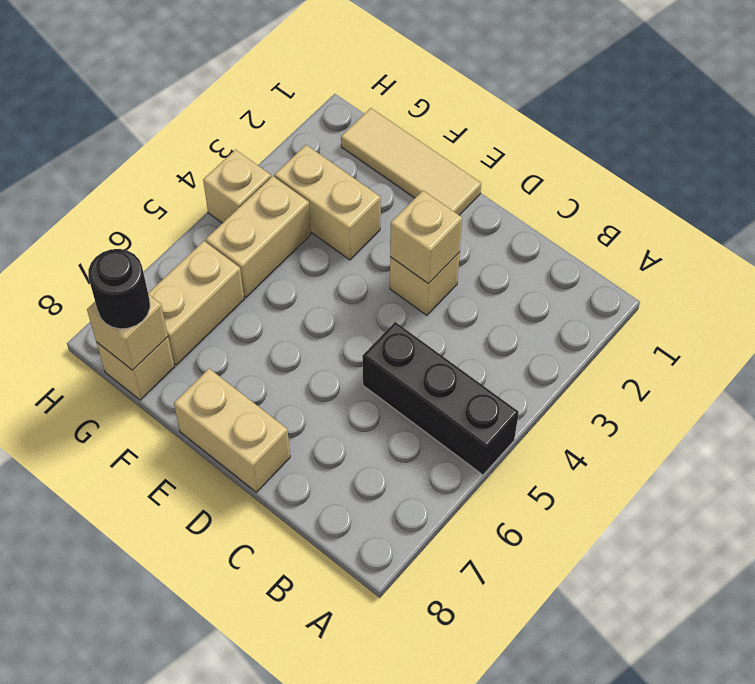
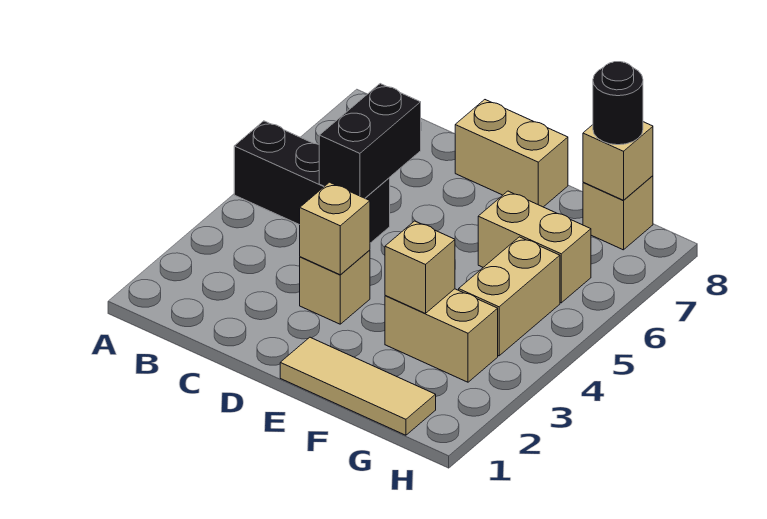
none -> black brick C5:C6 level 2
tan brick G6:G7 level 1 -> tan brick F6:G6 level 1
tan brick H4 level 1 -> tan brick F3 level 2

